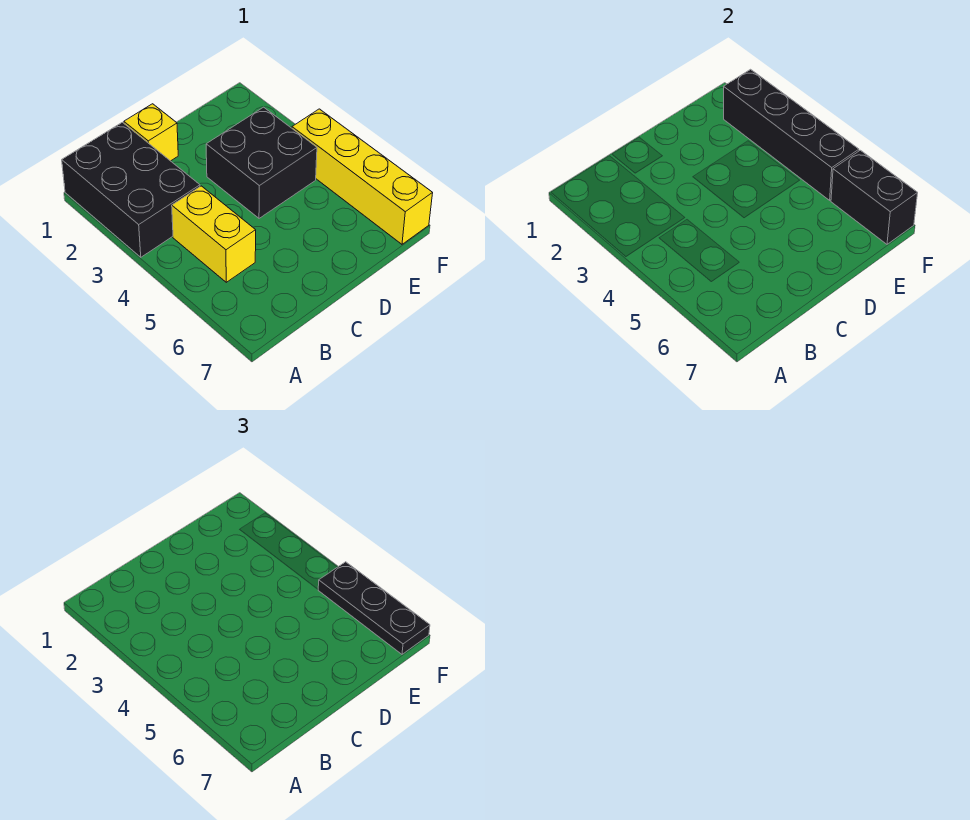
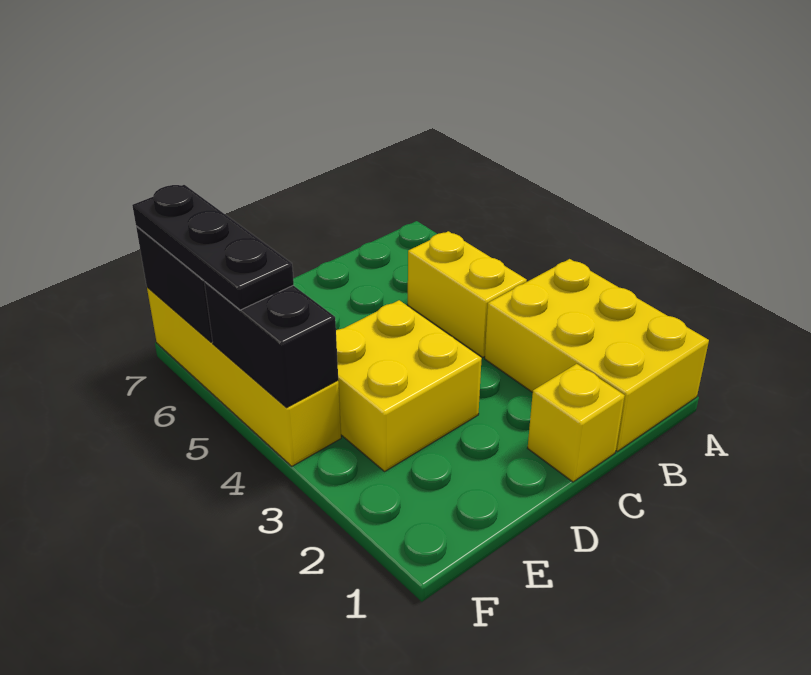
black brick A1:B3 level 1 -> yellow brick A1:B3 level 1
black brick D3:E4 level 1 -> yellow brick D3:E4 level 1
black brick F2:F5 level 2 -> black brick F4:F5 level 2

